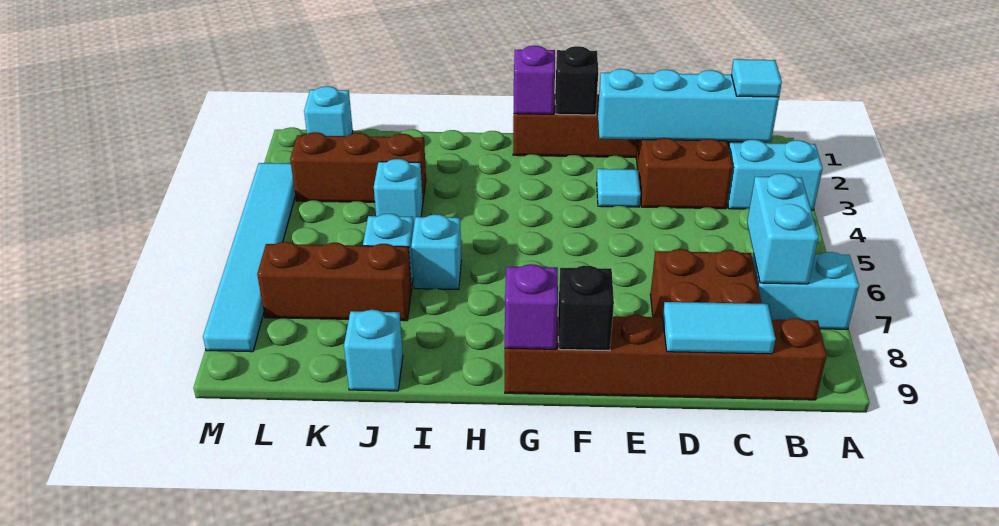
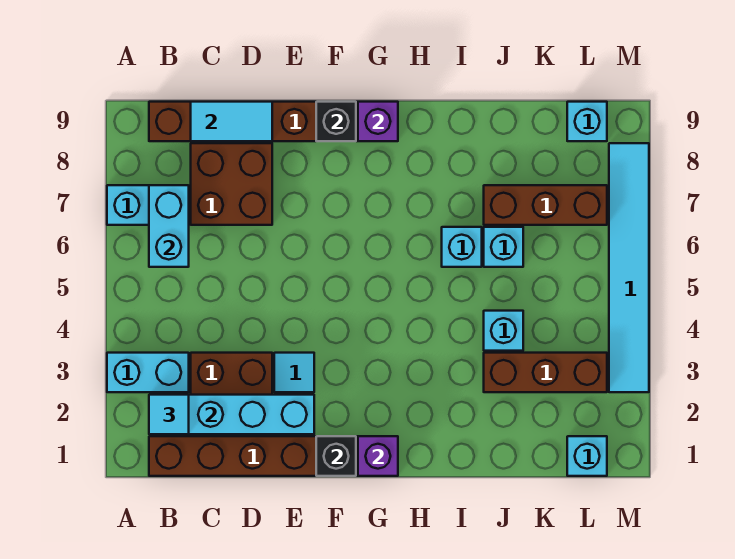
cyan brick J9 level 1 -> cyan brick L9 level 1

